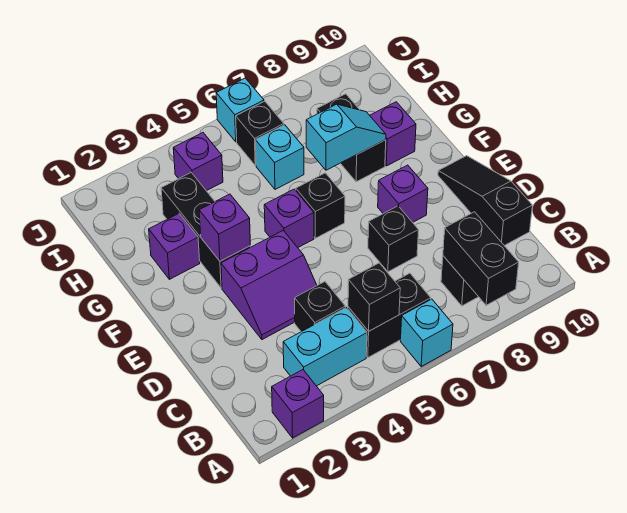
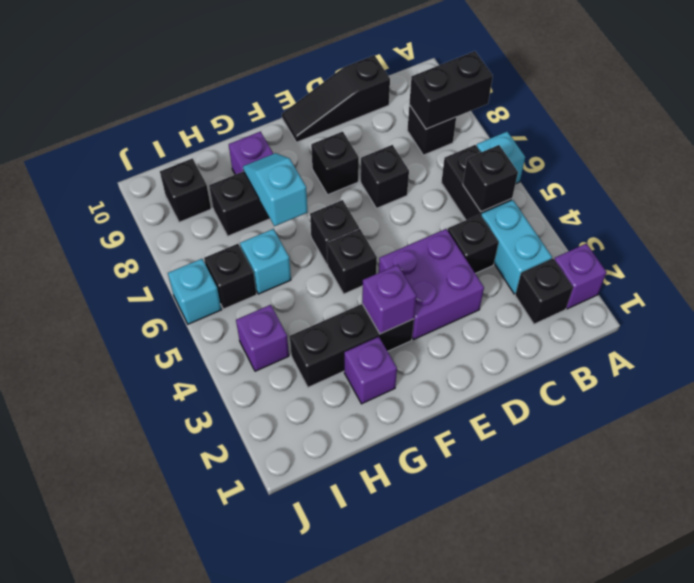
none -> black brick B2 level 1
purple slope D3:E4 level 1 top E -> purple brick D3:E4 level 1
purple brick E8 level 1 -> black brick E8 level 1
purple brick F5 level 1 -> black brick F5 level 1
none -> black brick I9 level 1

